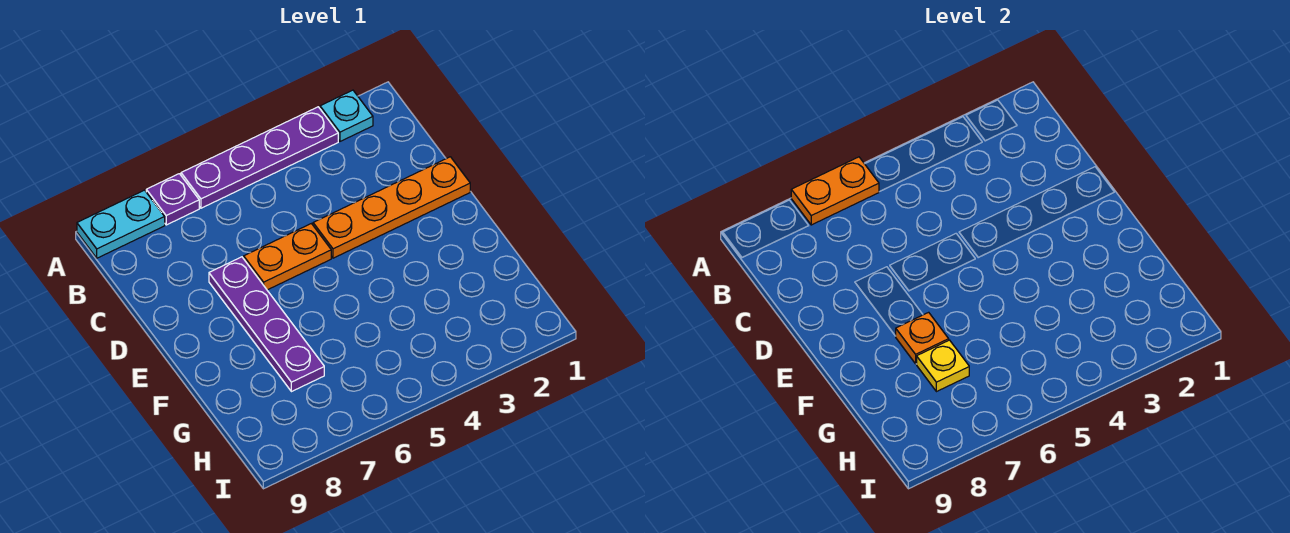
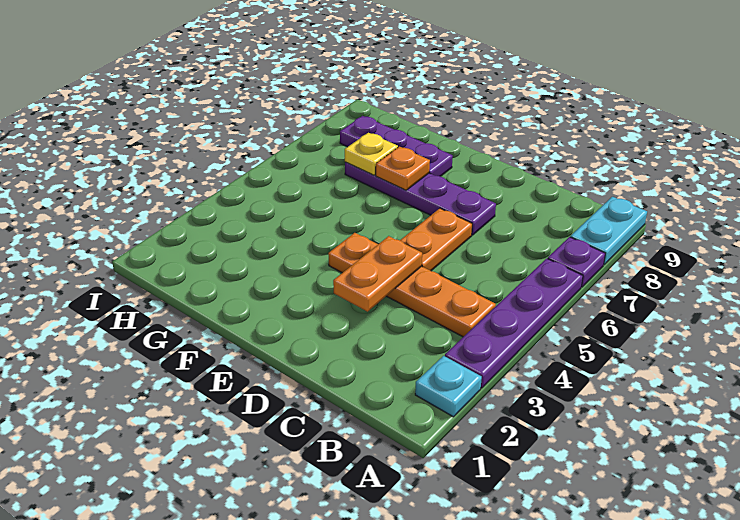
orange plate A6:A7 level 2 -> orange plate D3:D4 level 2
orange plate D1:D4 level 1 -> orange plate B4:E4 level 1
none -> purple plate F8:H8 level 1

